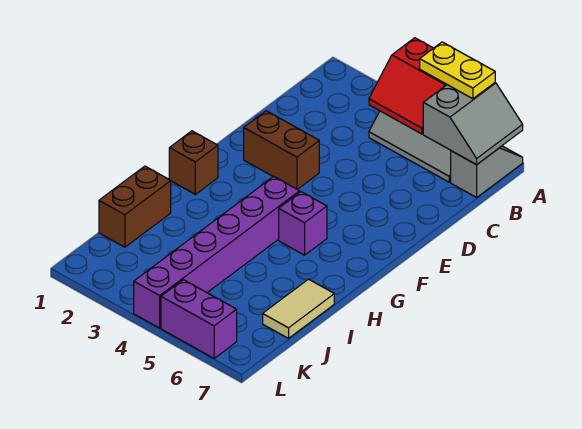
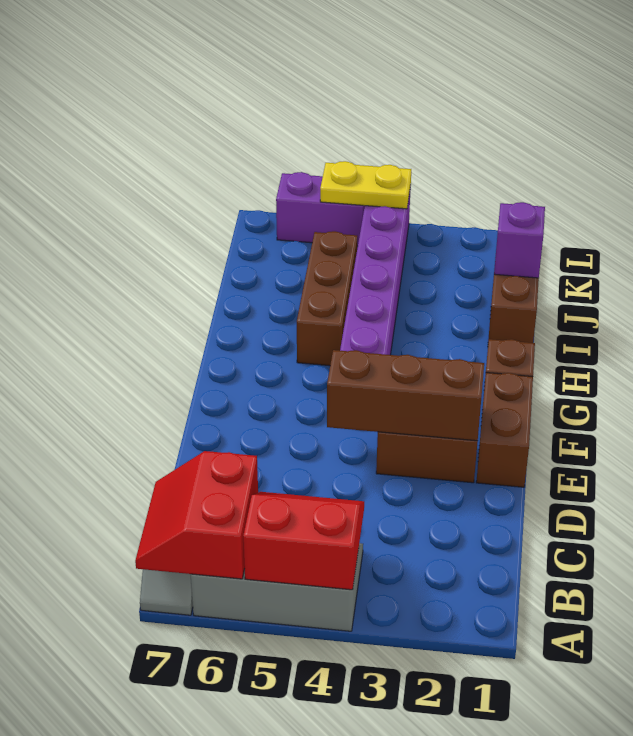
yellow plate A5:A6 level 3 -> yellow plate L4:L5 level 2
grey slope A6:B7 level 2 top 6 -> red slope A6:B7 level 2 top 6
none -> brown brick E1:F1 level 1
none -> brown brick E2:E4 level 2
purple brick G5 level 1 -> purple brick J1 level 2
none -> brown brick H5:J5 level 1
tan tile I7:J7 level 1 -> none

